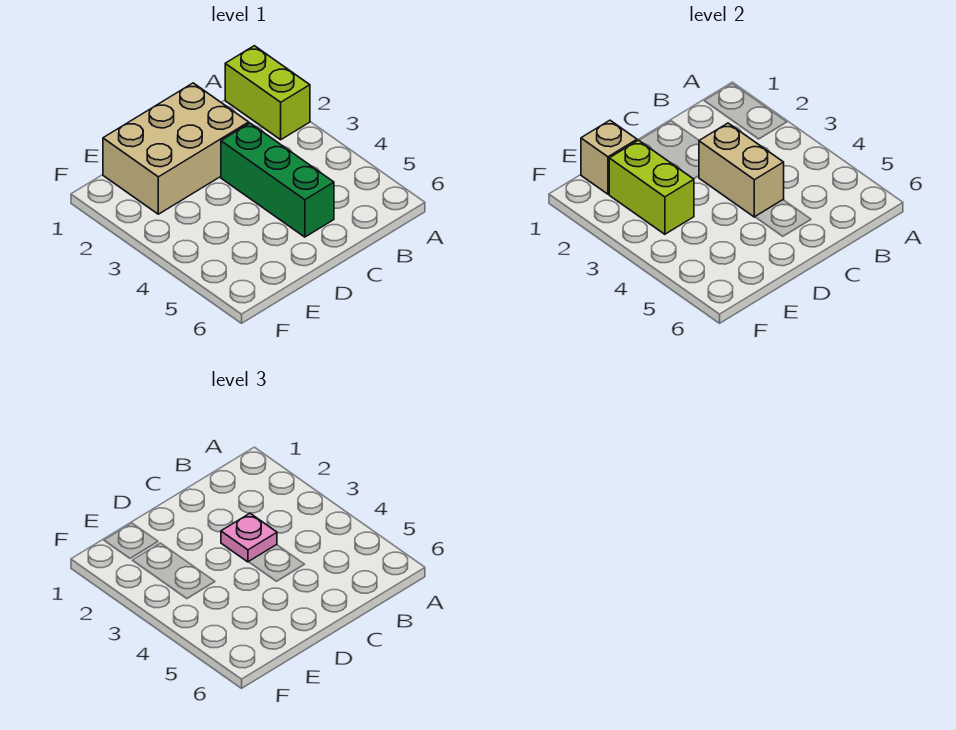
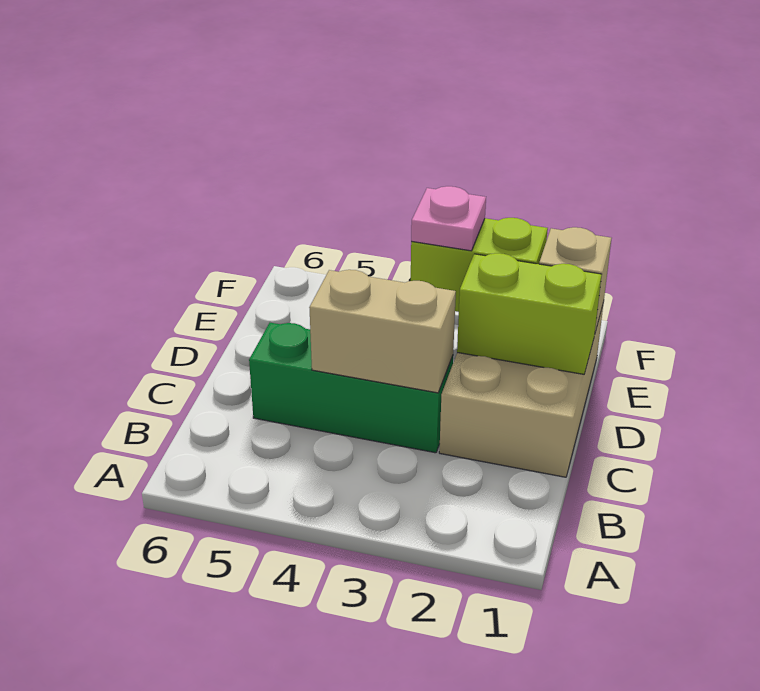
lime brick A1:A2 level 1 -> lime brick D1:D2 level 2
pink plate C3 level 3 -> pink plate E3 level 3

